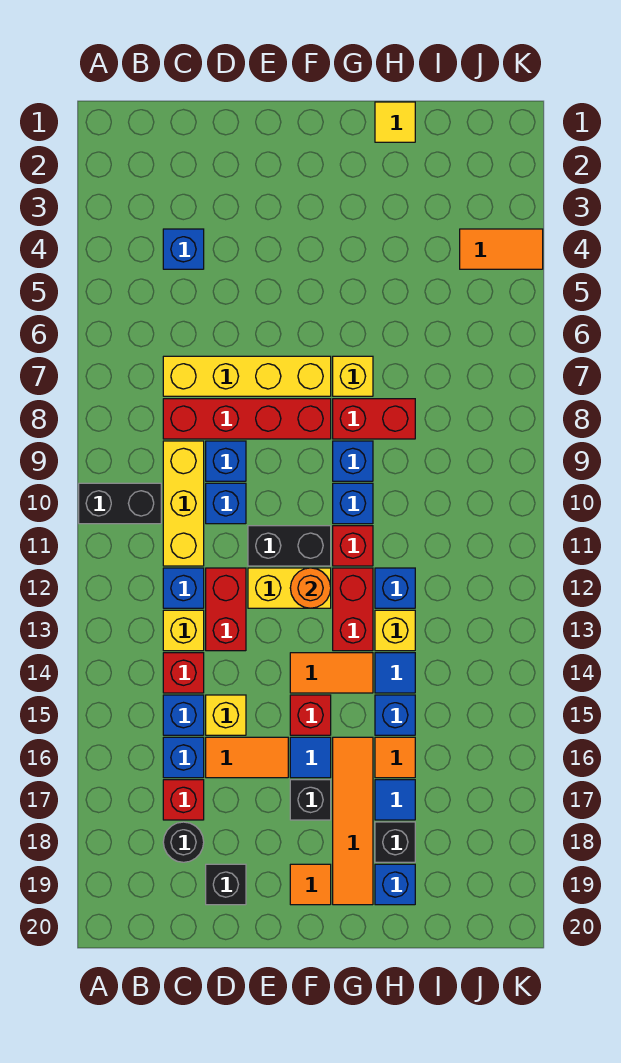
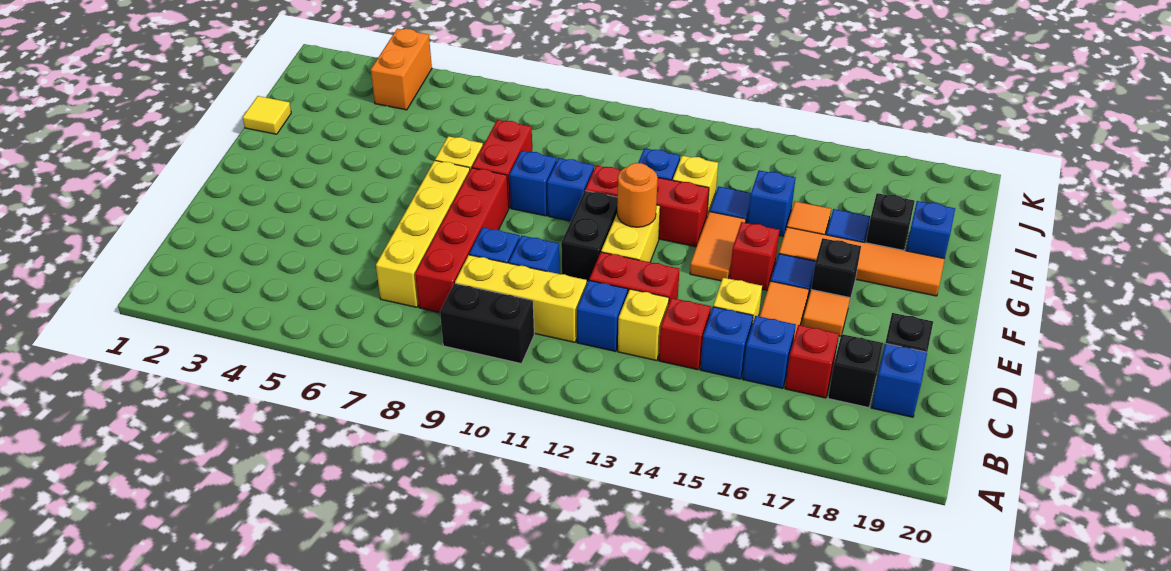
black brick A10:B10 level 1 -> black brick B9:B10 level 1
blue brick C4 level 1 -> blue brick C19 level 1
black round brick C18 level 1 -> black brick C18 level 1
orange tile F19 level 1 -> orange tile E17 level 1
orange tile J4:K4 level 1 -> orange brick J4:K4 level 1

